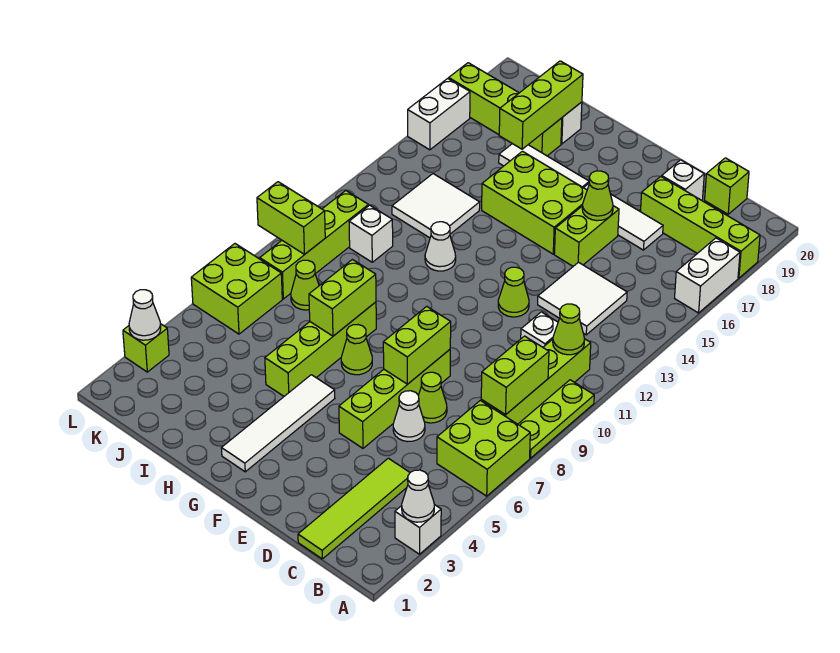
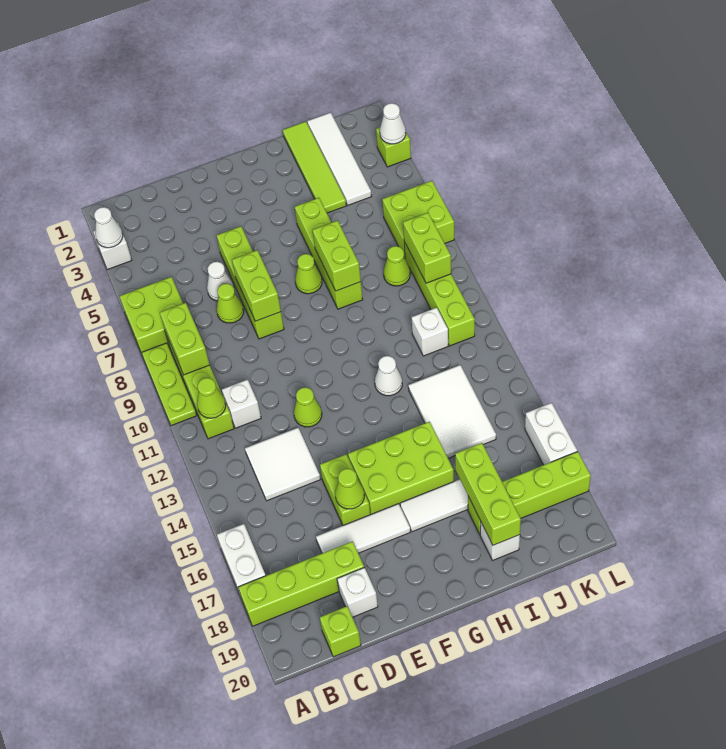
lime tile C1:C4 level 1 -> lime tile I1:I4 level 1
white tile G2:G5 level 1 -> white tile J1:J4 level 1
white tile I13:J14 level 1 -> white tile I13:J15 level 1
lime brick K9:L9 level 2 -> lime brick K8:K9 level 2

